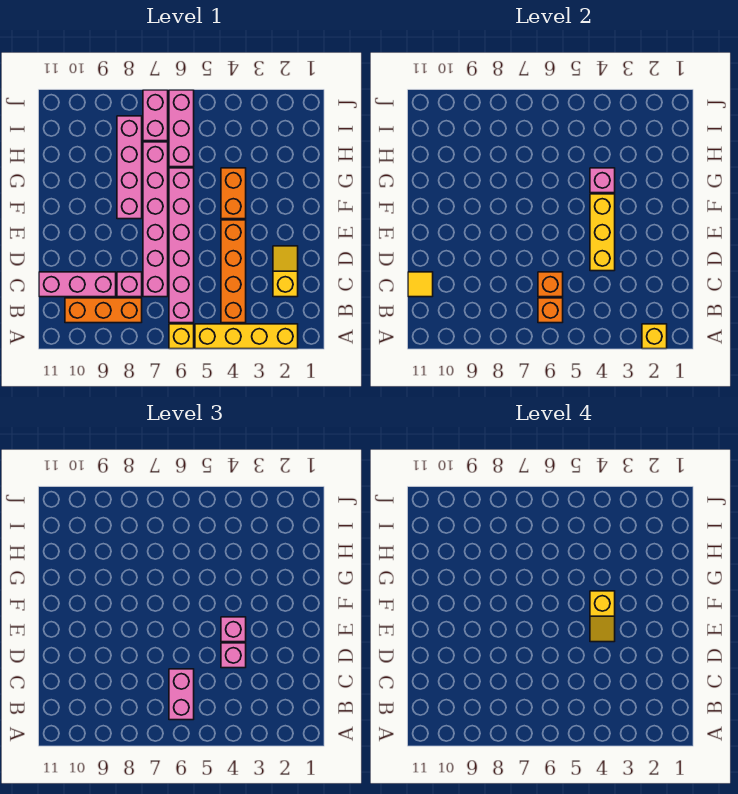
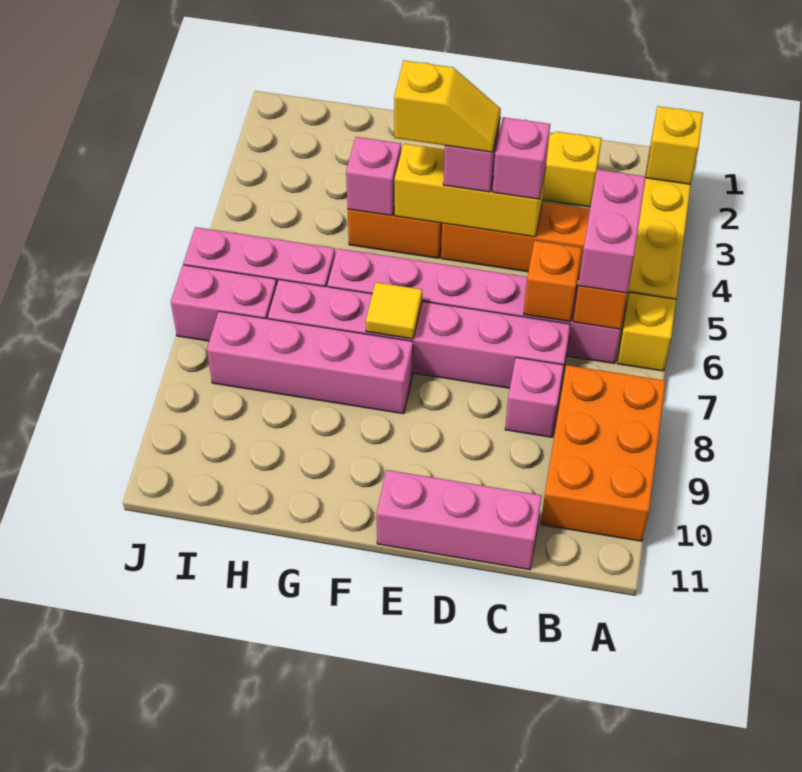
pink brick B6:C6 level 3 -> pink brick B5:B6 level 3
orange brick B8:B10 level 1 -> orange brick A8:B10 level 1
pink brick C9:C11 level 1 -> pink brick C11:E11 level 1
yellow tile C11 level 2 -> yellow tile F7 level 2

